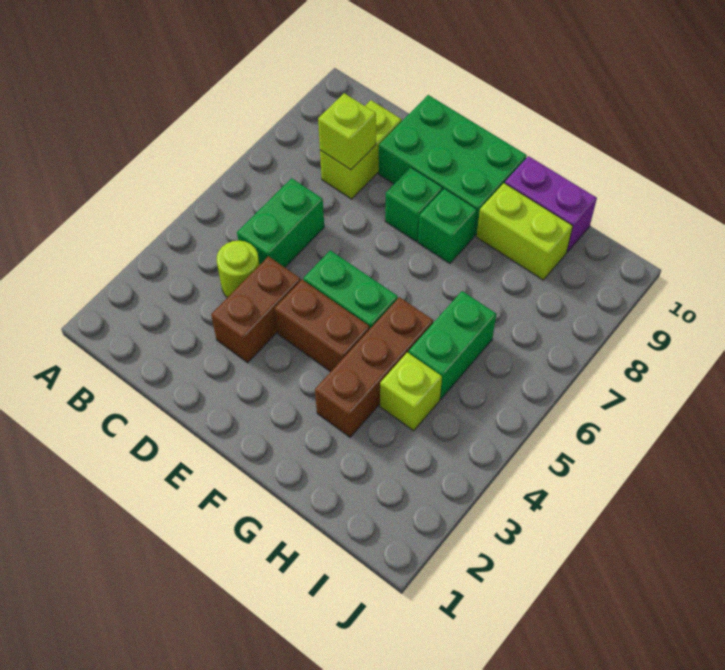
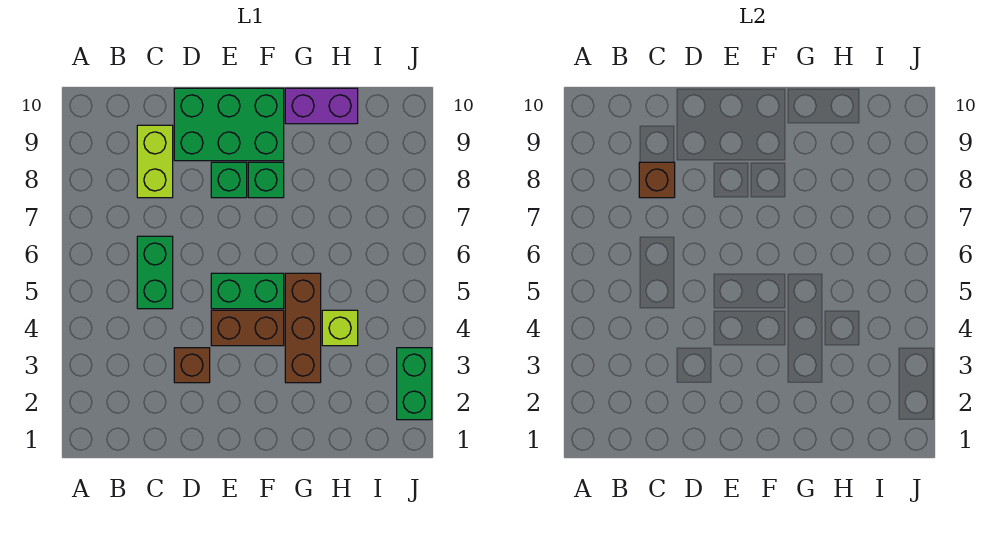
lime round brick C4 level 1 -> none
lime brick C8 level 2 -> brown brick C8 level 2
brown brick D3:D4 level 1 -> brown brick D3 level 1
lime brick G9:H9 level 1 -> none
green brick H5:H6 level 1 -> green brick J2:J3 level 1

